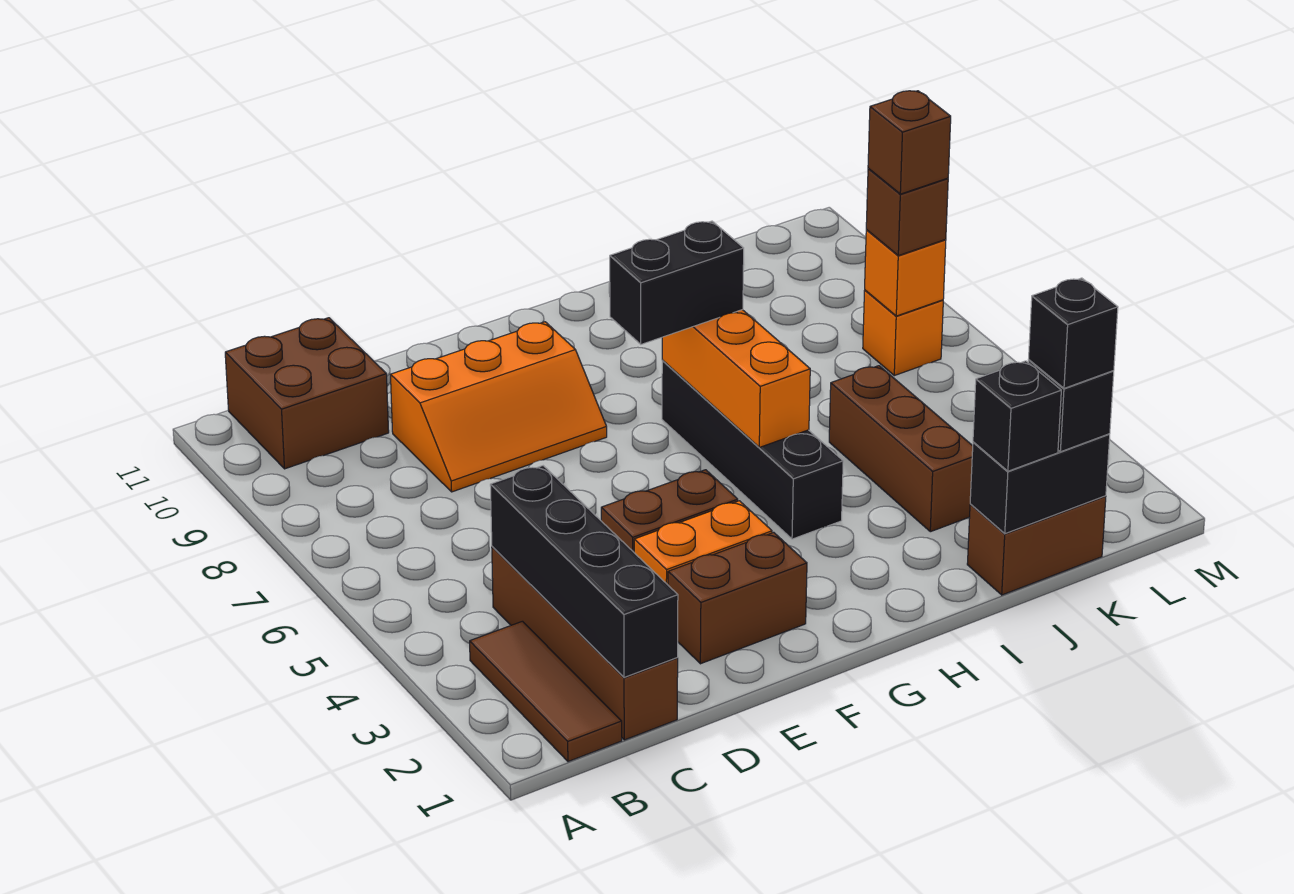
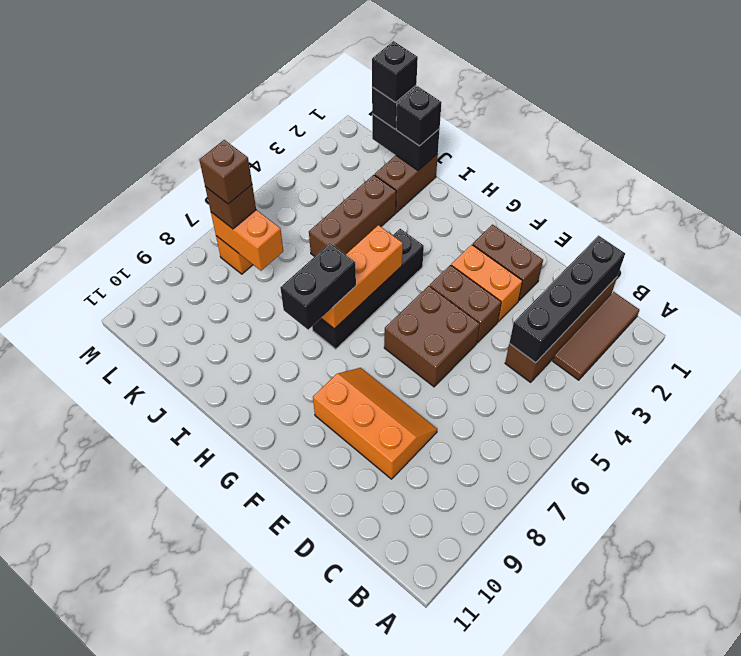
brown brick B10:C11 level 1 -> brown brick E5:F6 level 1
black brick G7:H7 level 3 -> black brick H7:H8 level 3
brown brick J1:K1 level 1 -> brown brick J1:J2 level 1
orange brick L7 level 2 -> orange brick K7:L7 level 2

